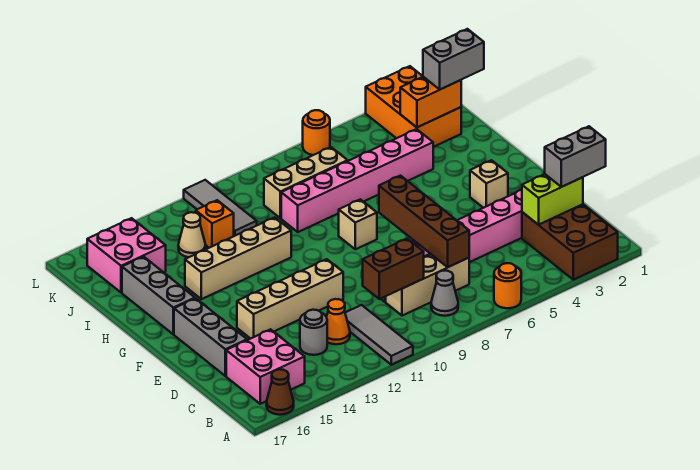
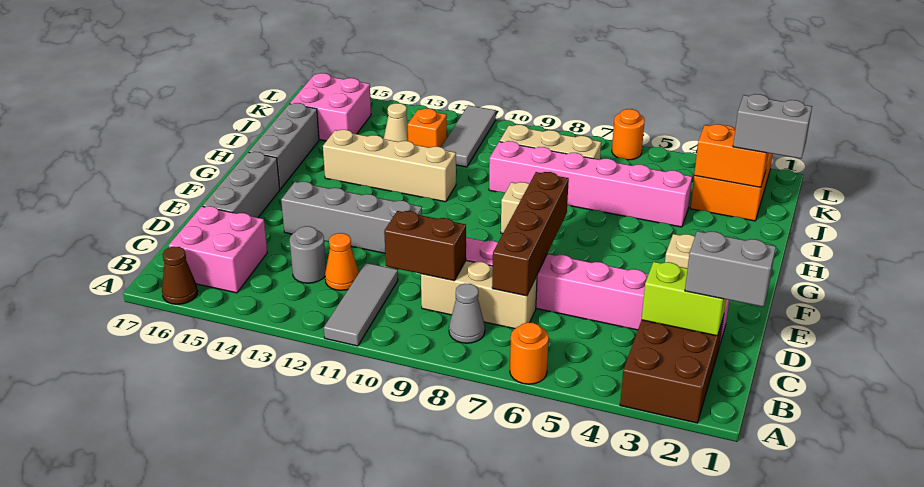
tan brick E11:E14 level 1 -> grey brick E11:E14 level 1

